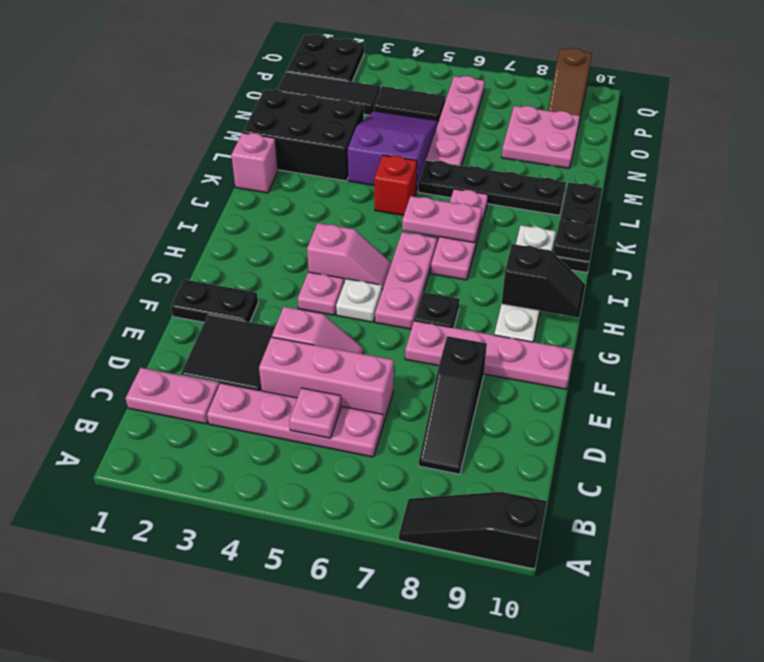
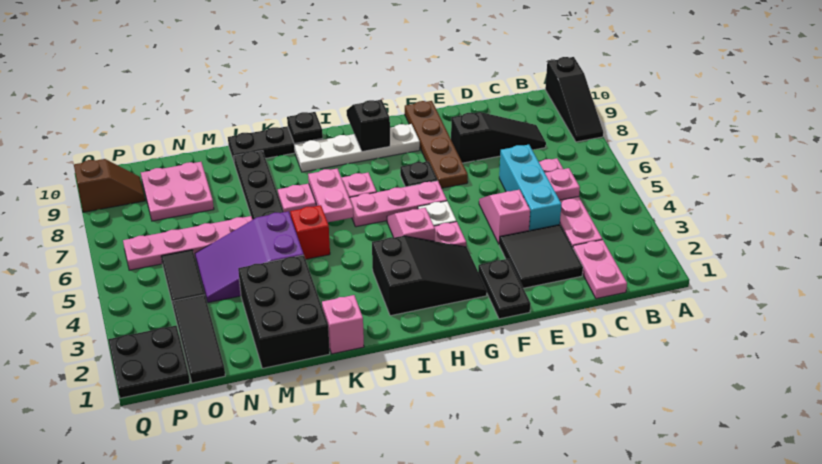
pink brick D4:D6 level 1 -> cyan brick D4:D6 level 1
pink plate F7:F10 level 1 -> brown plate F7:F10 level 1
none -> black slope G2:I3 level 1 top I

